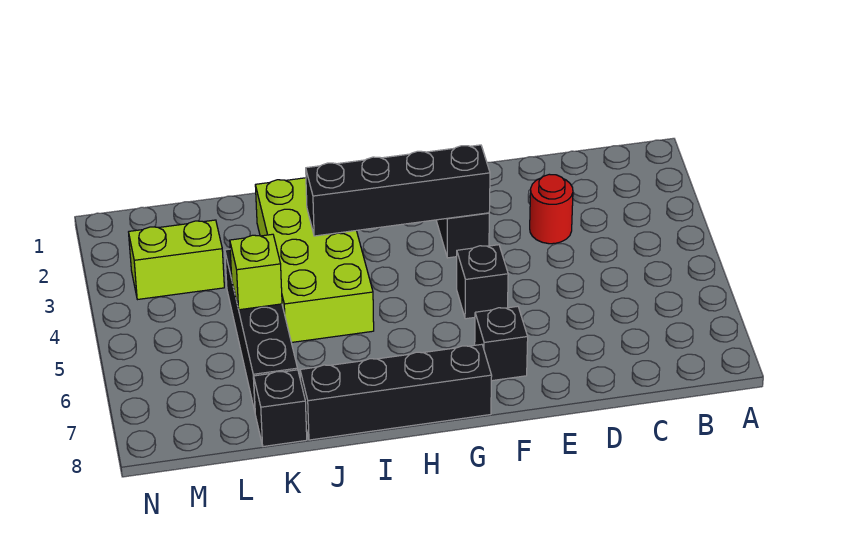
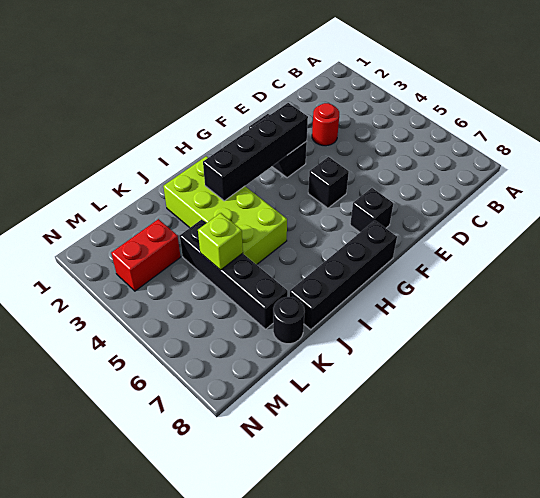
black brick K8 level 1 -> black round brick K8 level 1
lime brick L3:M3 level 1 -> red brick L3:M3 level 1

